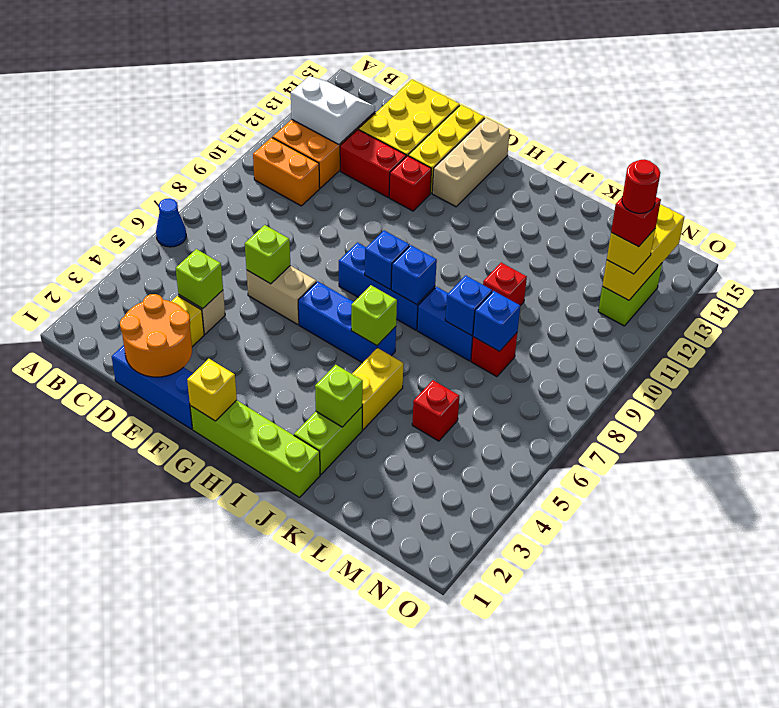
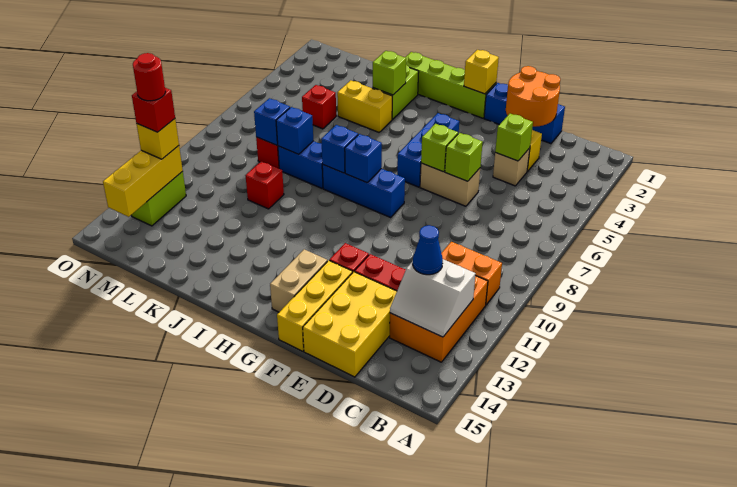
blue cone A6 level 1 -> blue cone C12 level 3
blue brick G6:I6 level 1 -> blue brick G4:G6 level 1
tan brick G13:G15 level 1 -> tan brick G13:G14 level 1
lime brick I6 level 2 -> lime brick F6 level 2
yellow brick J4:J5 level 1 -> yellow brick J4:K4 level 1

